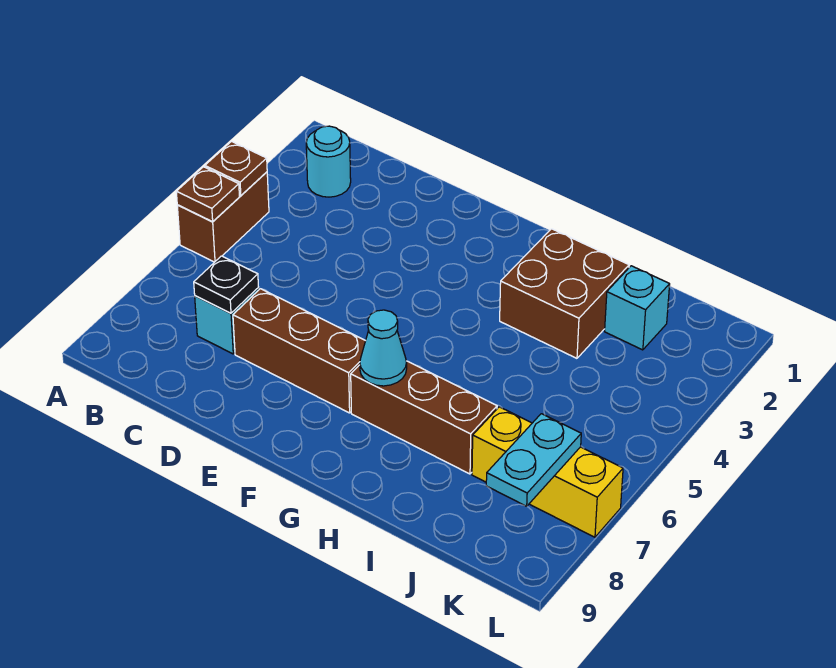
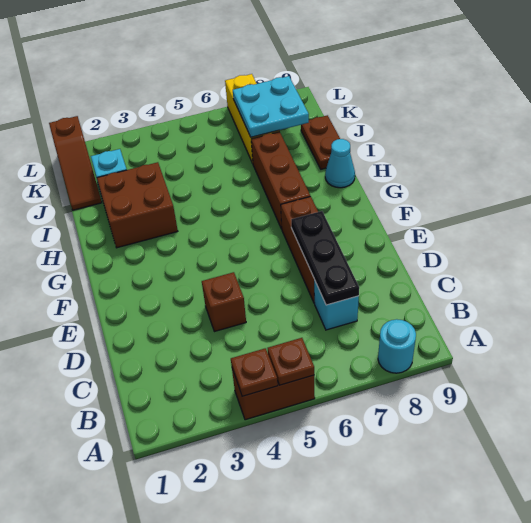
cyan round brick B2 level 1 -> cyan round brick A8 level 1
black plate C7 level 2 -> black plate C7:E7 level 2
none -> brown brick D4 level 1
cyan cone G7 level 2 -> cyan cone H9 level 1
none -> brown plate I9:J9 level 1
none -> brown slope J1:L1 level 1 top L
cyan plate K7:K8 level 2 -> cyan plate J7:K8 level 2

